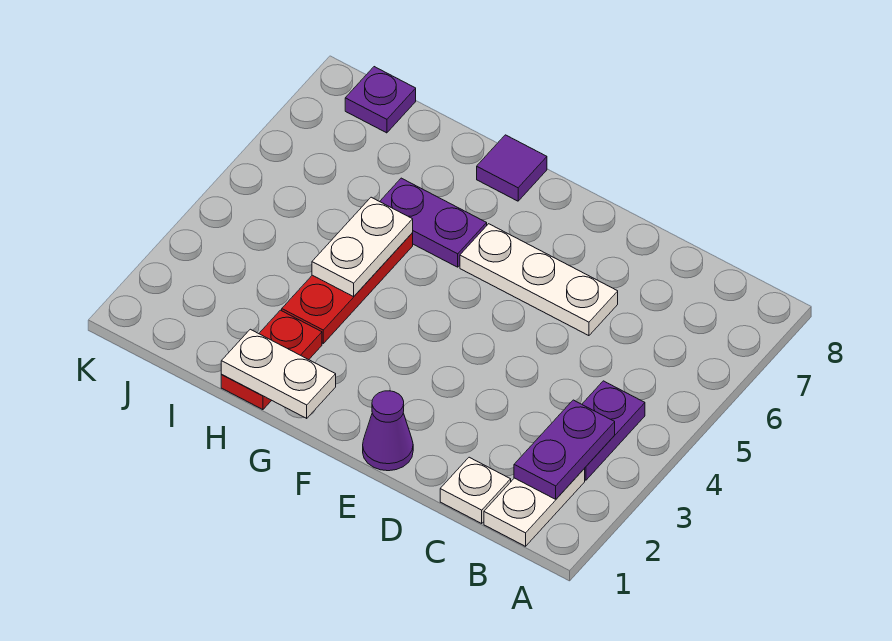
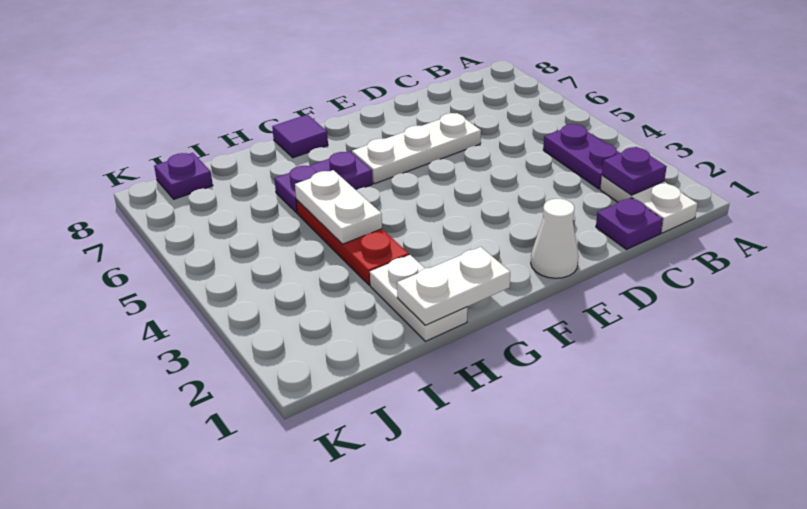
purple plate B2:B3 level 2 -> purple plate B2 level 2
white plate C1 level 1 -> purple plate C1 level 1
purple cone E1 level 1 -> white cone E1 level 1
red plate H1:H2 level 1 -> white plate H1:H2 level 1

